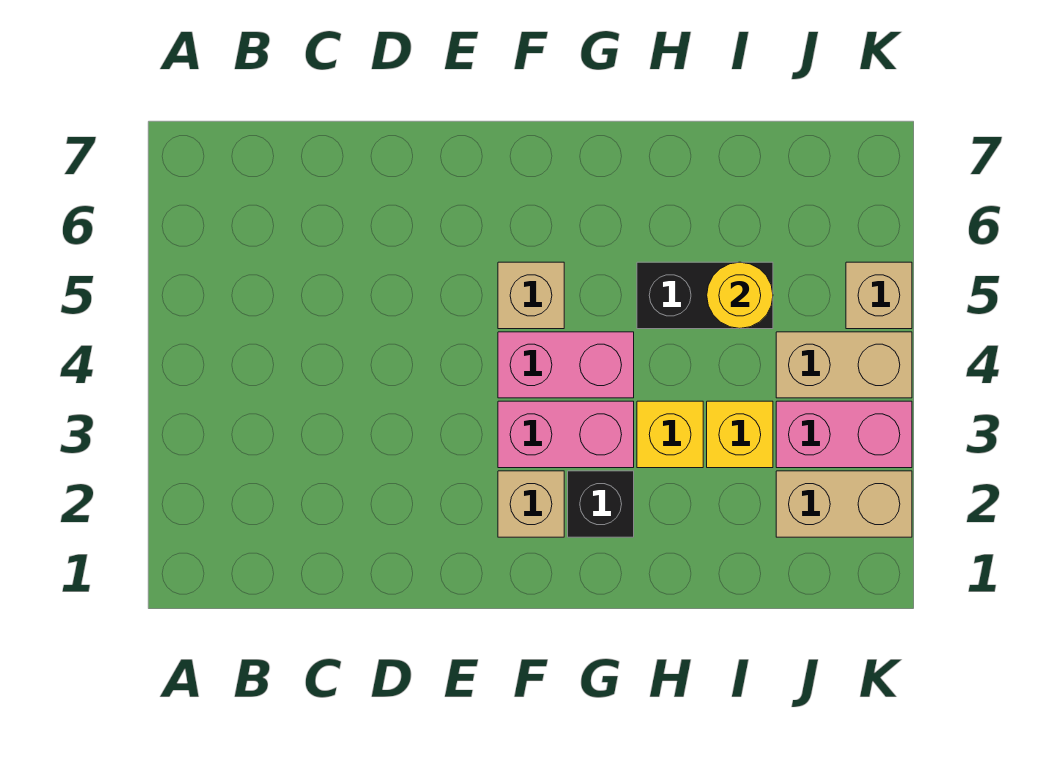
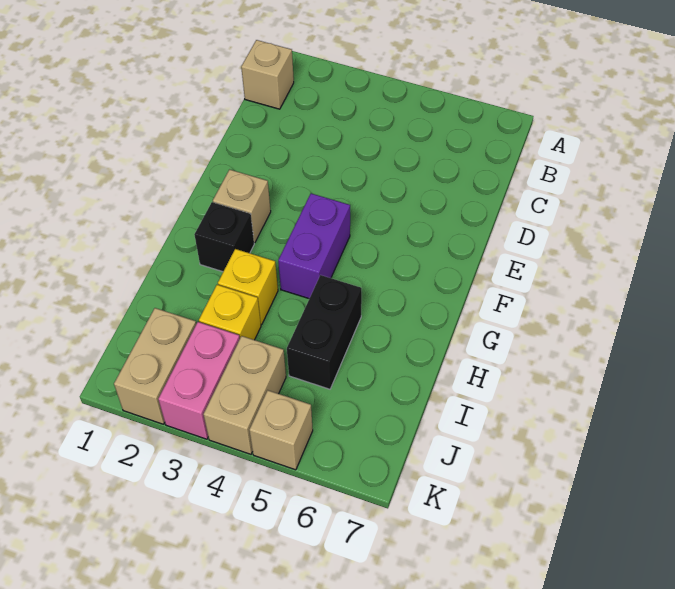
pink brick F3:G3 level 1 -> none
pink brick F4:G4 level 1 -> purple brick F4:G4 level 1
tan brick F5 level 1 -> tan brick B1 level 1
yellow round brick I5 level 2 -> none

